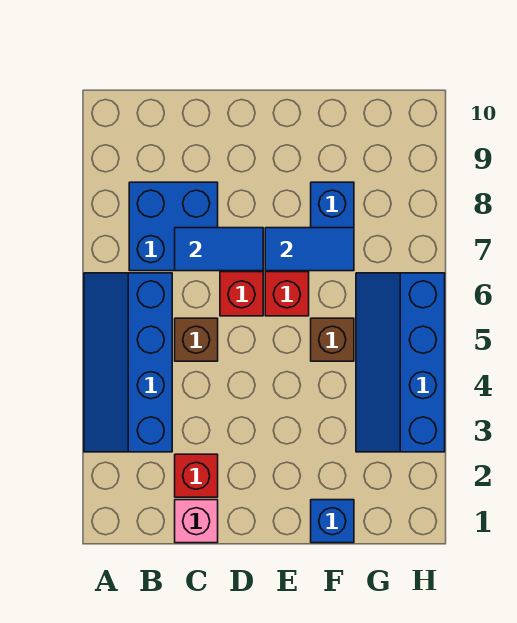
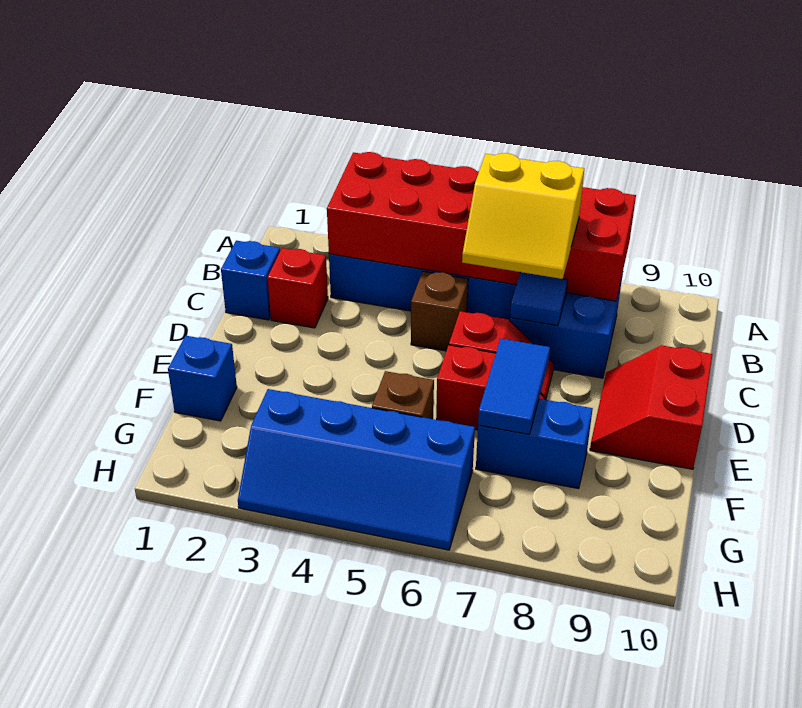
none -> red brick A3:B8 level 2
none -> yellow slope B6:C7 level 3 top B
pink brick C1 level 1 -> blue brick C1 level 1
blue tile C7:D7 level 2 -> blue tile C7 level 2
none -> red slope D9:E10 level 1 top 10
blue slope G3:H6 level 1 top H -> blue slope G3:H6 level 1 top G

